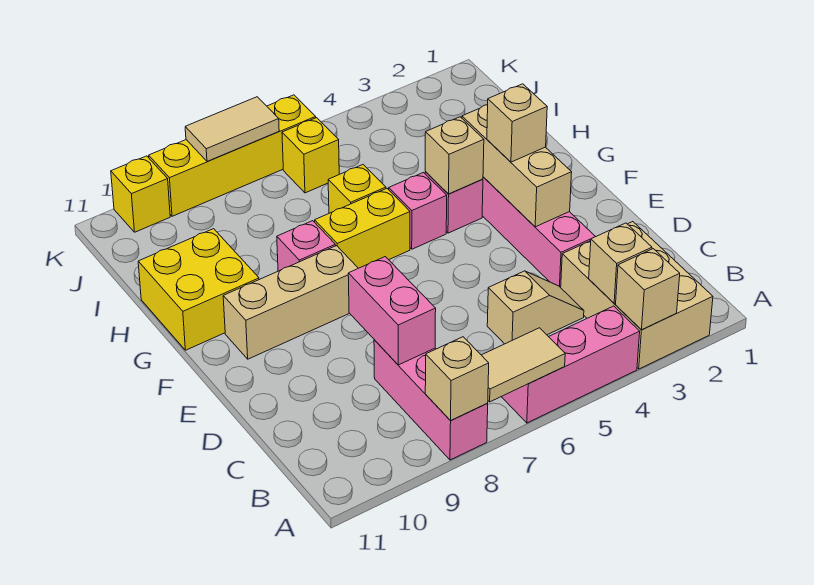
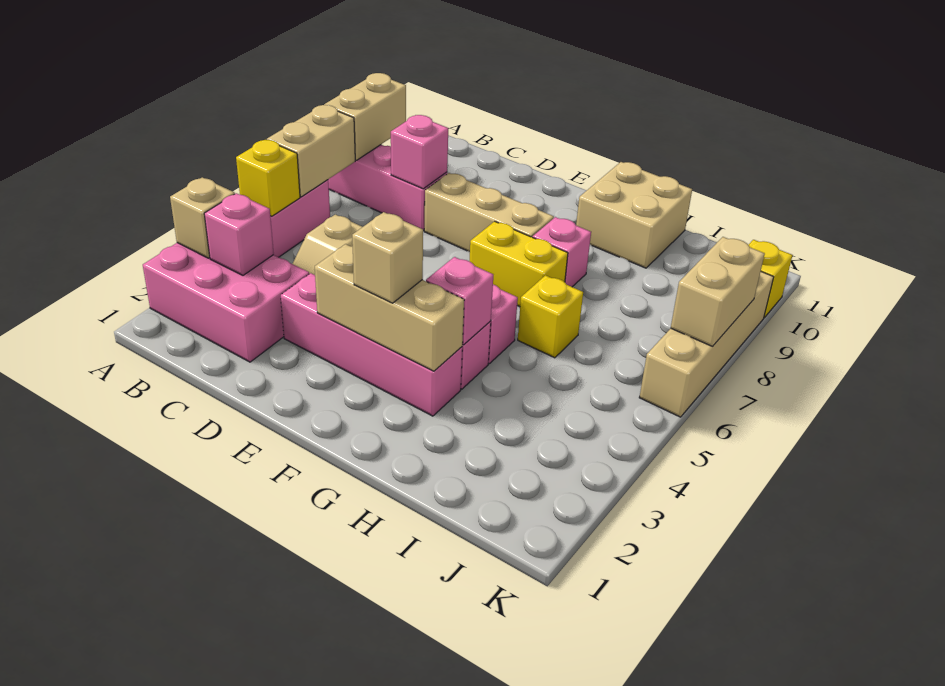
tan brick A2:C3 level 1 -> pink brick A2:C3 level 1
tan tile A6:A7 level 2 -> tan brick A6:A7 level 2
tan brick A8 level 2 -> tan brick A8:A9 level 2
tan brick B3 level 2 -> pink brick B3 level 2
pink brick C8:D8 level 2 -> pink brick C8 level 2
tan brick F8:F10 level 1 -> tan brick D8:F8 level 1
tan brick G4 level 2 -> pink brick G4 level 2
yellow brick G6:G7 level 1 -> yellow brick F7:G7 level 1
yellow brick G10:H11 level 1 -> tan brick G10:H11 level 1
yellow brick J6 level 1 -> yellow brick A5 level 2
yellow brick K6:K9 level 1 -> tan brick K6:K9 level 1
tan tile K7:K8 level 2 -> tan brick K7:K8 level 2

